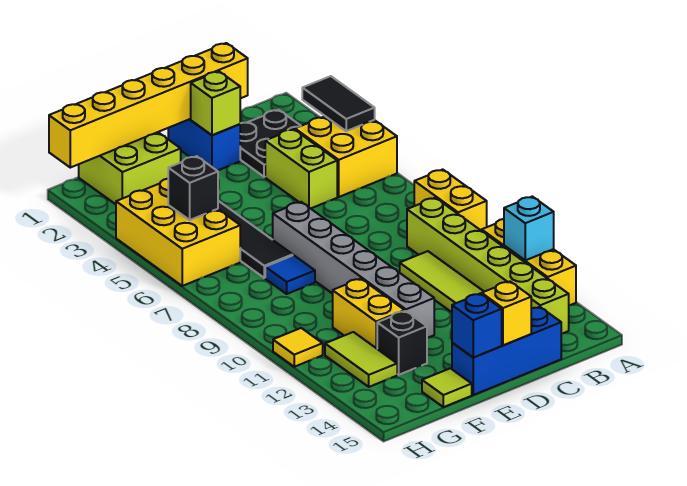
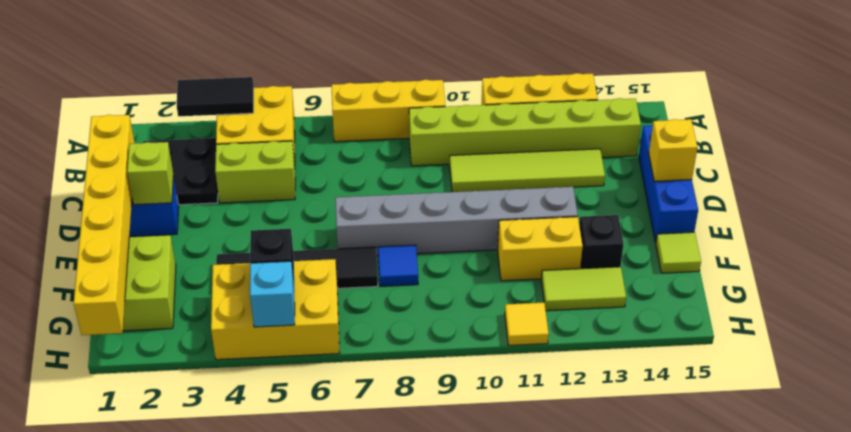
yellow brick A8:A9 level 1 -> yellow brick A7:A9 level 1
cyan brick A12 level 2 -> cyan brick H5 level 2
blue brick E15 level 2 -> none

